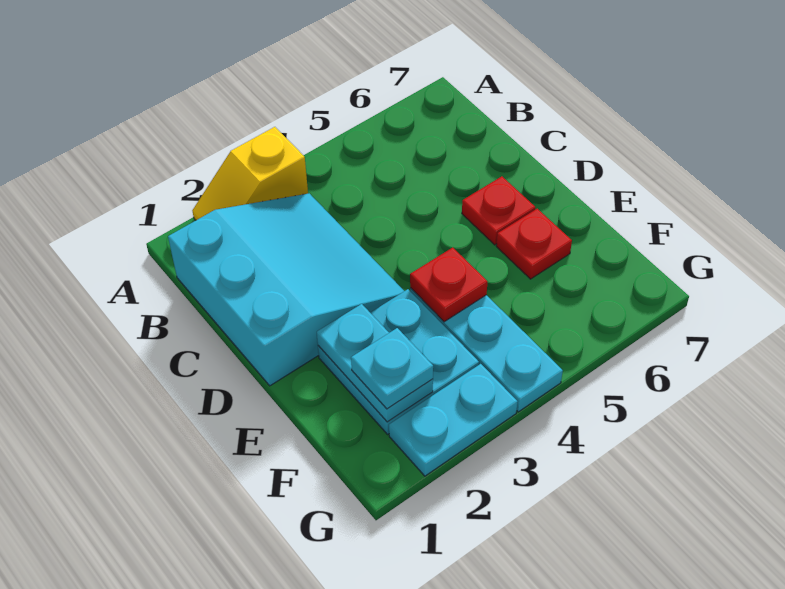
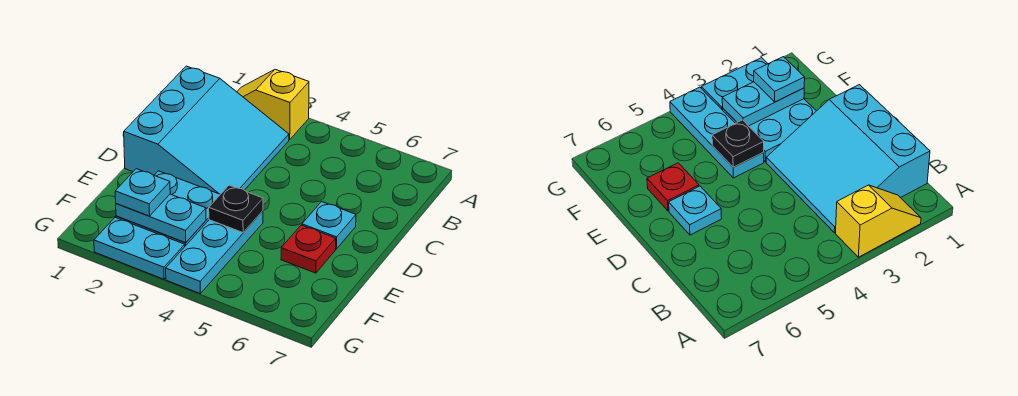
red plate D6 level 1 -> cyan plate D6 level 1
cyan plate E2:F2 level 2 -> cyan plate F2:F3 level 2
red plate E4 level 2 -> black plate E4 level 2

